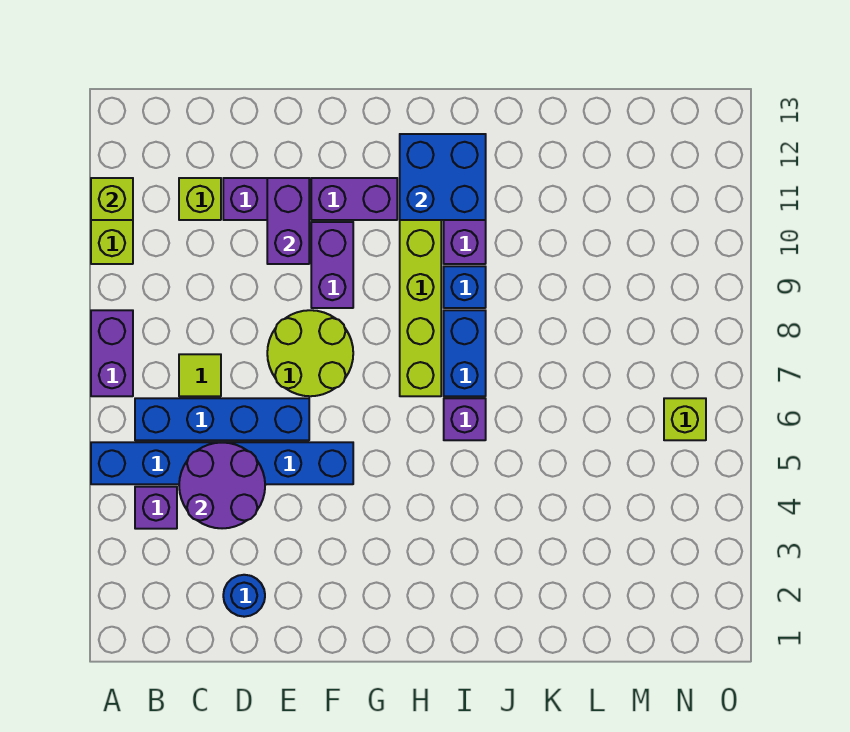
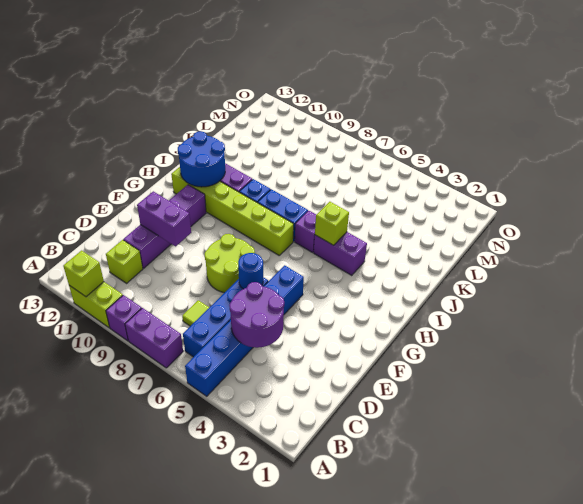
purple brick B4 level 1 -> purple brick A9 level 1
blue round brick D2 level 1 -> blue round brick E6 level 2
purple brick F9:F10 level 1 -> purple brick I4:I5 level 1
blue brick H11:I12 level 2 -> blue round brick H11:I12 level 2
lime brick N6 level 1 -> lime brick I5 level 2

